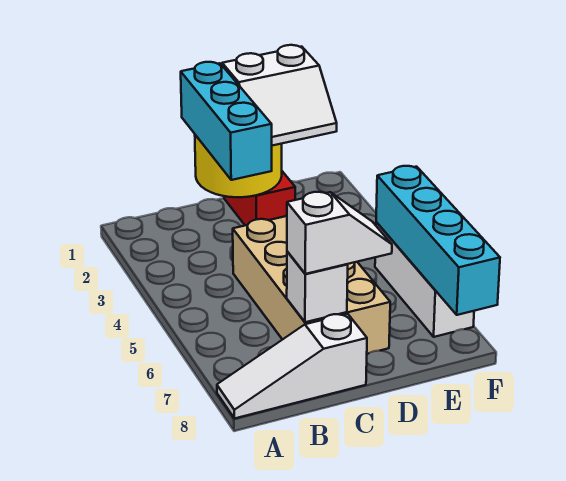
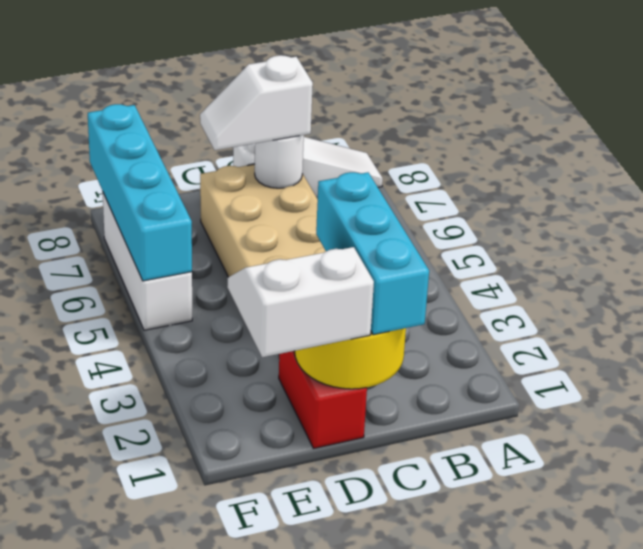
white brick C7 level 2 -> white round brick C7 level 2

